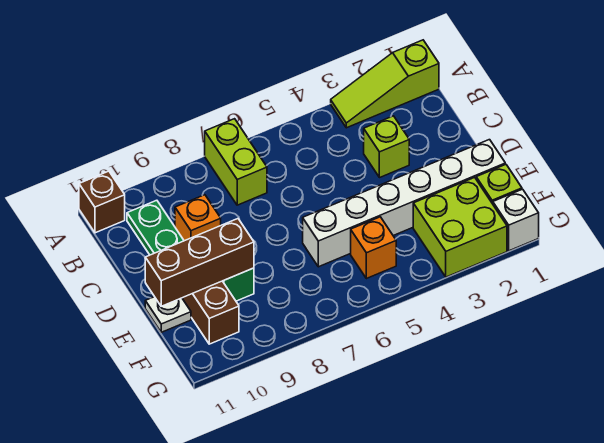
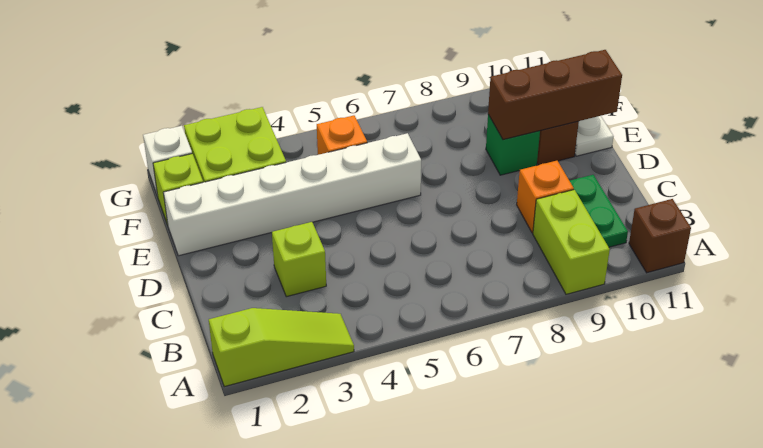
lime brick A7:B7 level 1 -> lime brick A9:B9 level 1

